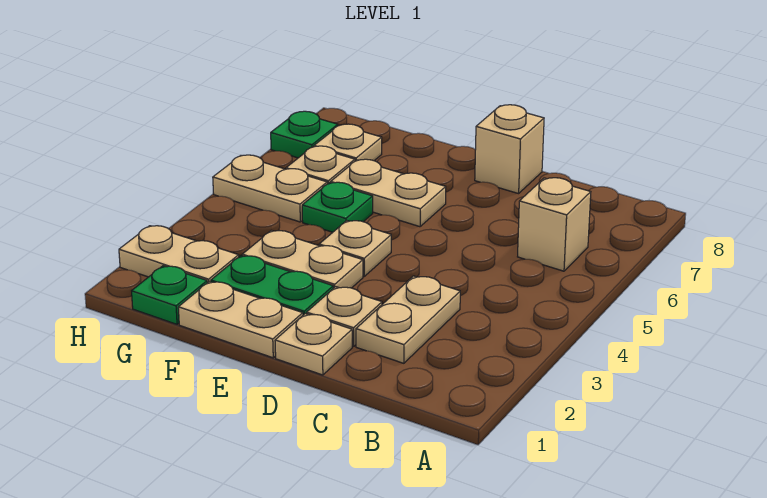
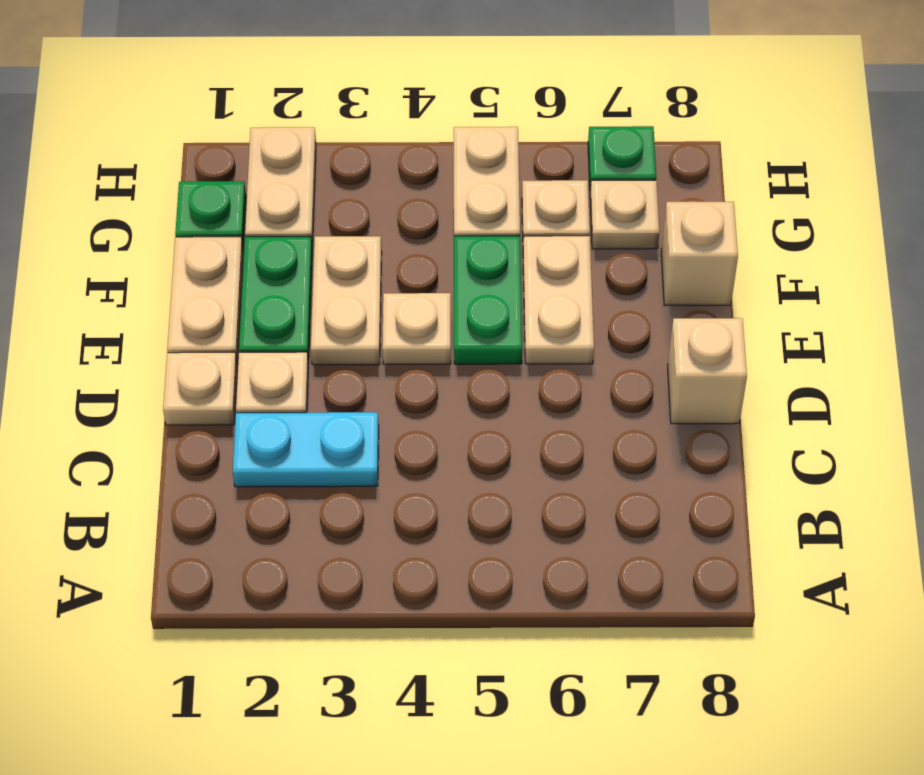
tan brick B6 level 1 -> tan brick F8 level 1
tan plate C2:C3 level 1 -> cyan plate C2:C3 level 1
green plate F5 level 1 -> green plate E5:F5 level 1

